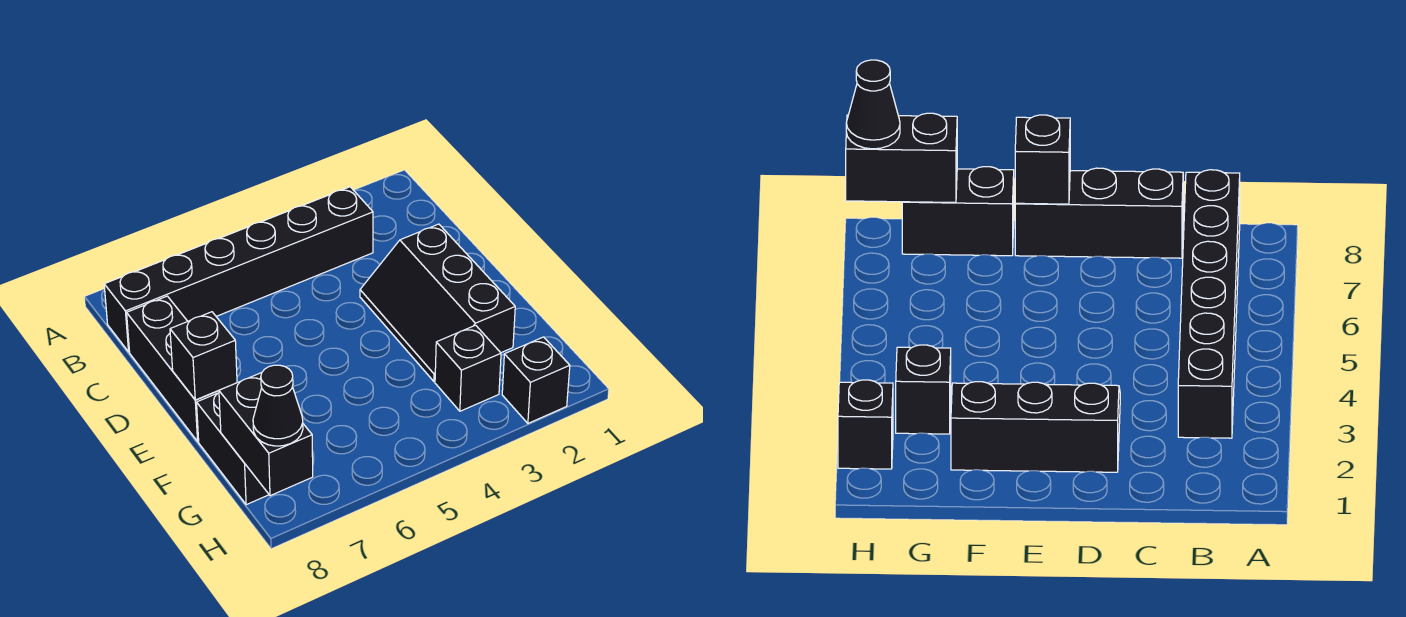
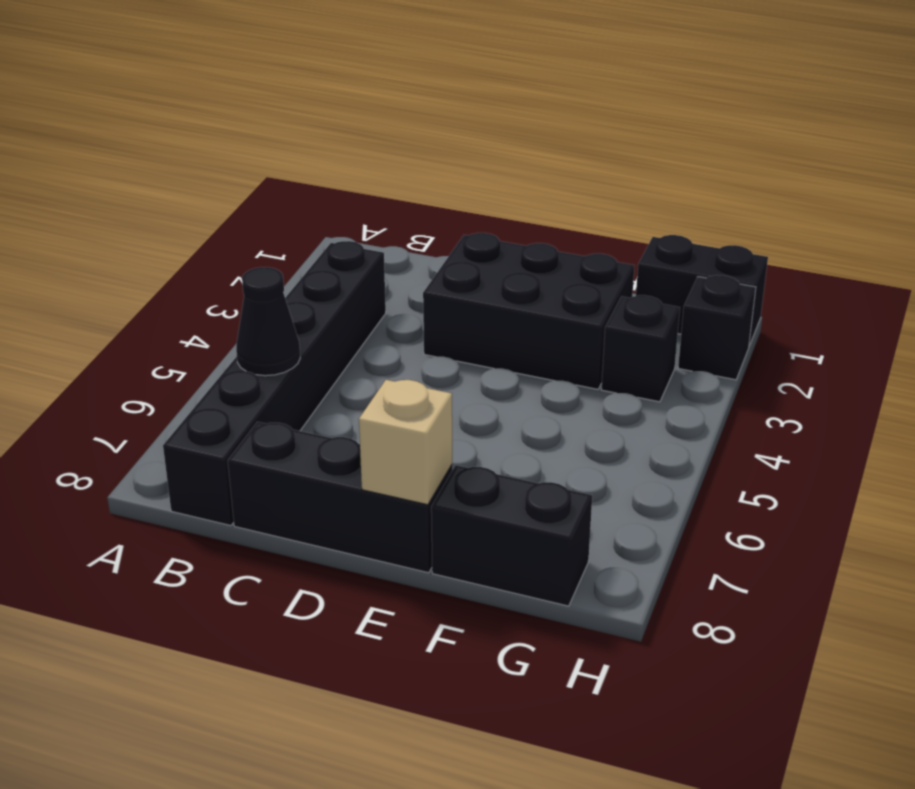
black slope D2:F3 level 1 top 2 -> black brick D2:F3 level 1
black brick E8 level 2 -> tan brick E8 level 2
black brick G8:H8 level 2 -> black brick G1:H1 level 1
black cone H8 level 3 -> black cone B6 level 2

